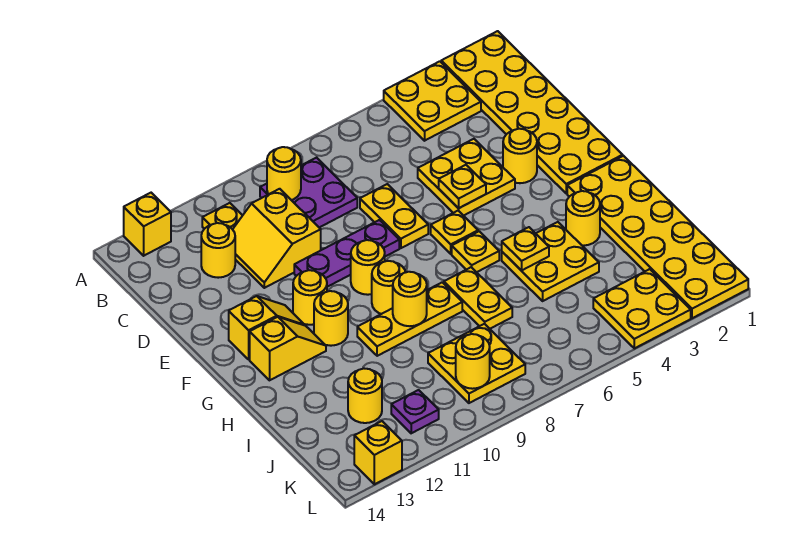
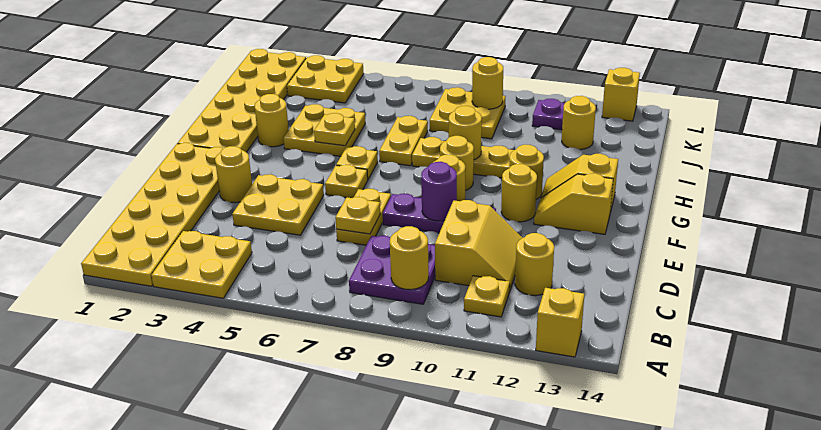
yellow plate E5 level 2 -> yellow plate D7 level 2
none -> purple round brick E9 level 2

